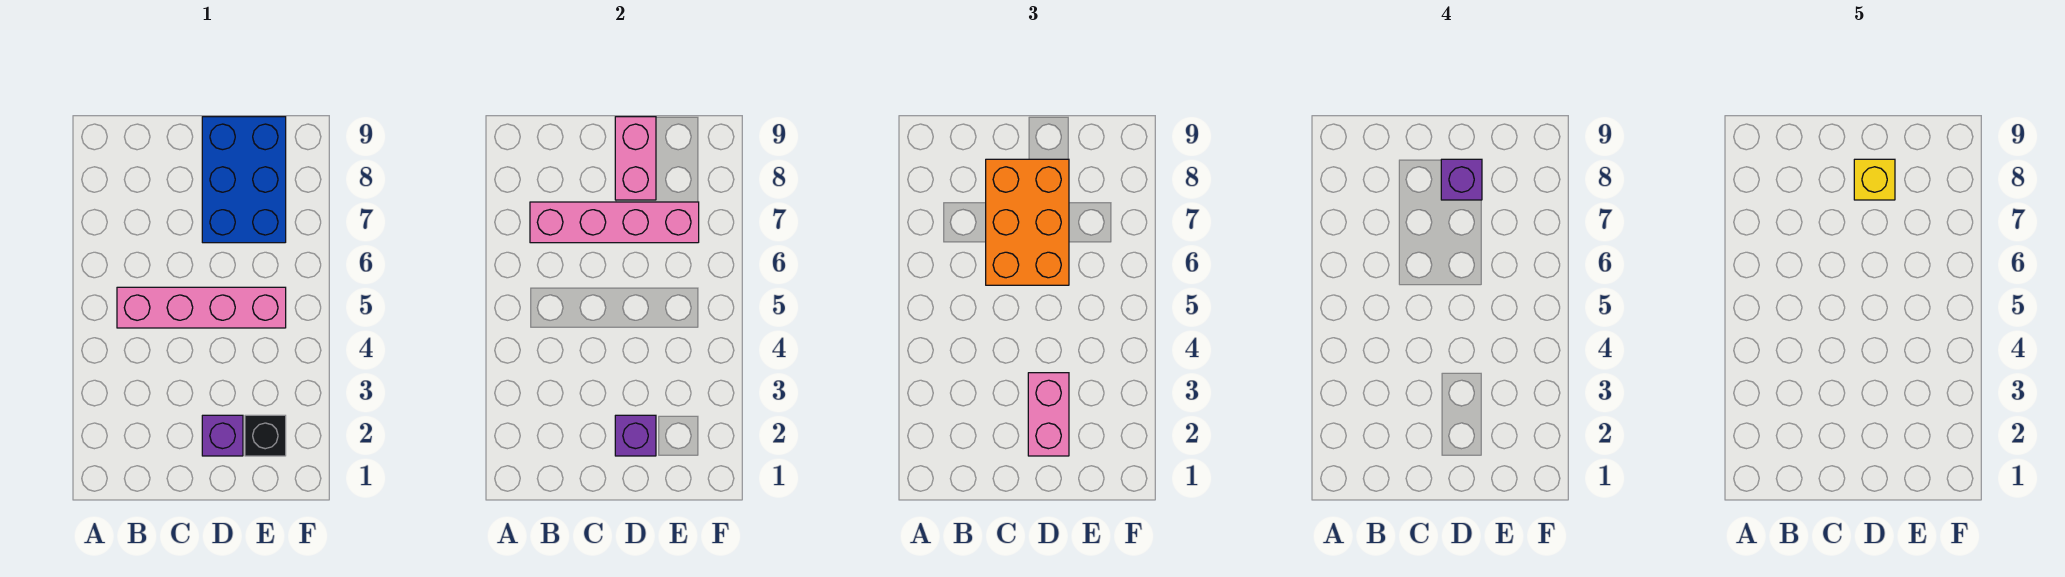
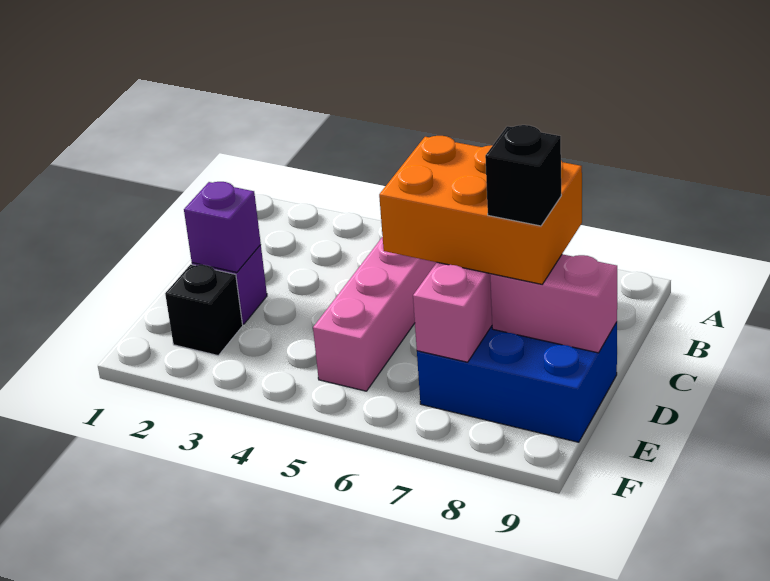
pink brick D2:D3 level 3 -> none
purple brick D8 level 4 -> black brick D8 level 4
yellow brick D8 level 5 -> none

